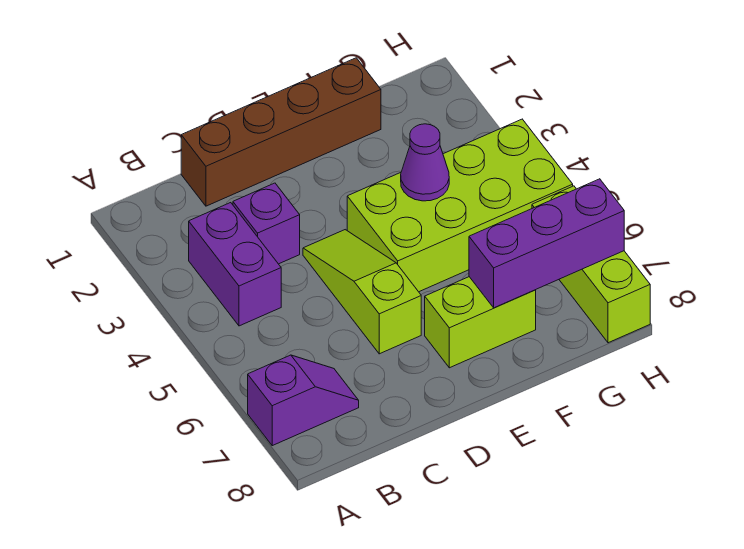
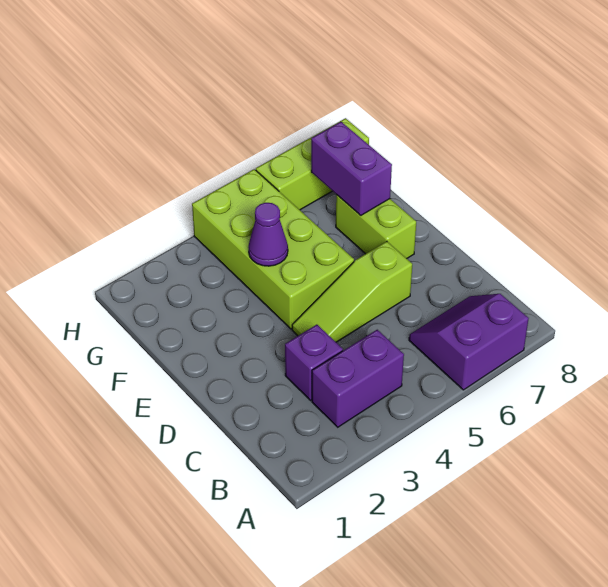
purple slope A7:B7 level 1 top A -> purple slope A6:B7 level 1 top A
brown brick C1:F1 level 1 -> none
purple brick F7:H7 level 2 -> purple brick F7:G7 level 2

